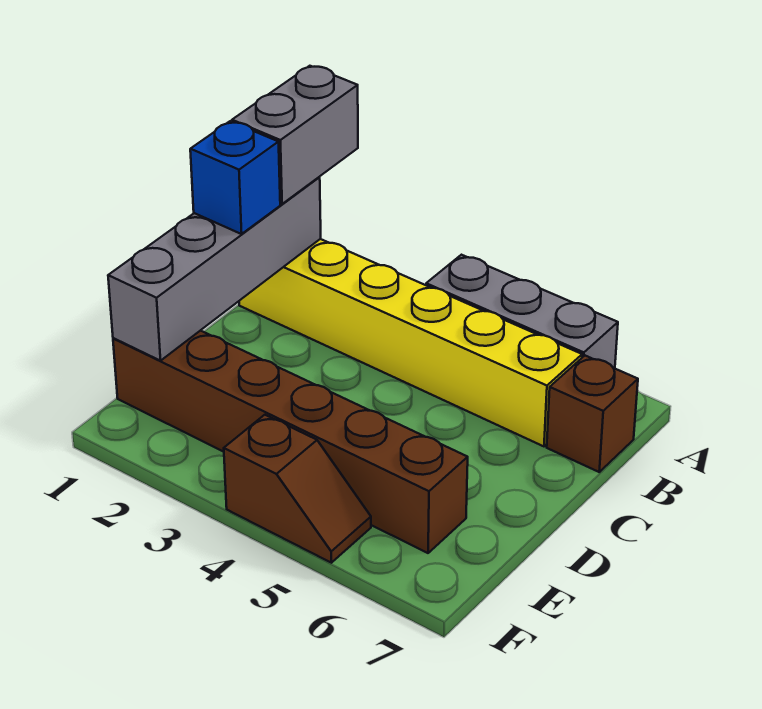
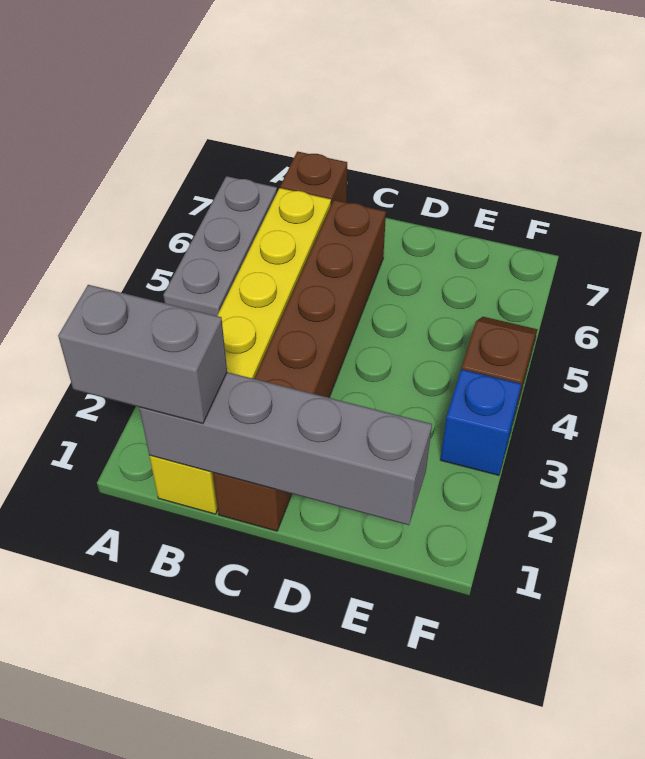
blue brick C1 level 3 -> blue brick F3 level 1
brown brick E1:E6 level 1 -> brown brick C1:C6 level 1

